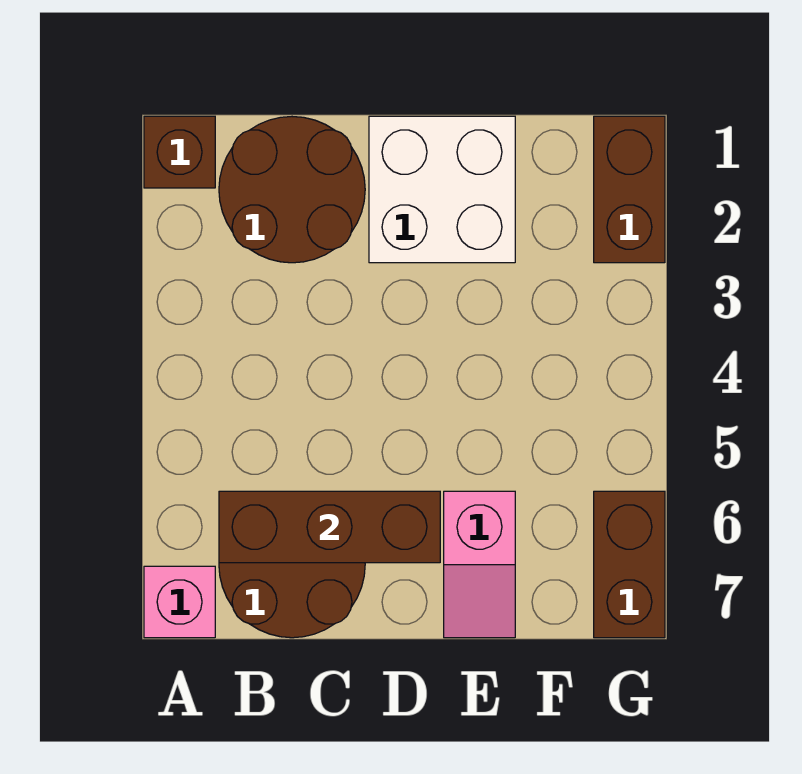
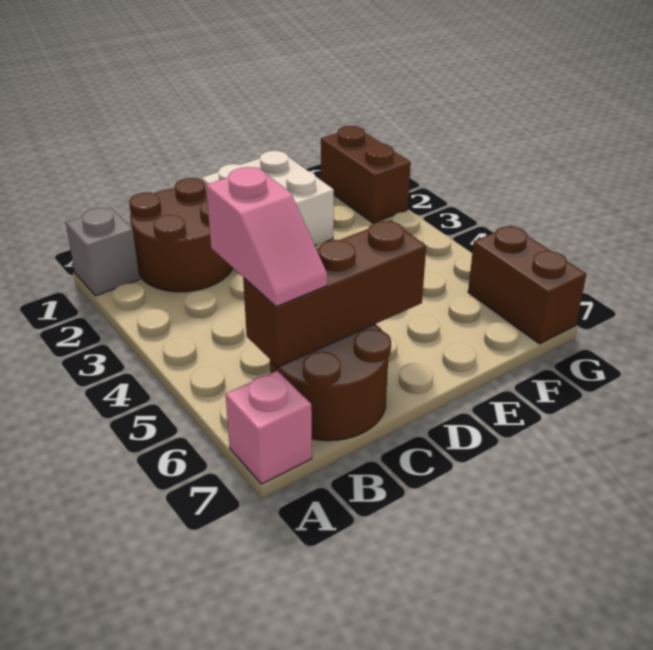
brown brick A1 level 1 -> grey brick A1 level 1
pink slope E6:E7 level 1 top 6 -> pink slope B5:B6 level 3 top 5

